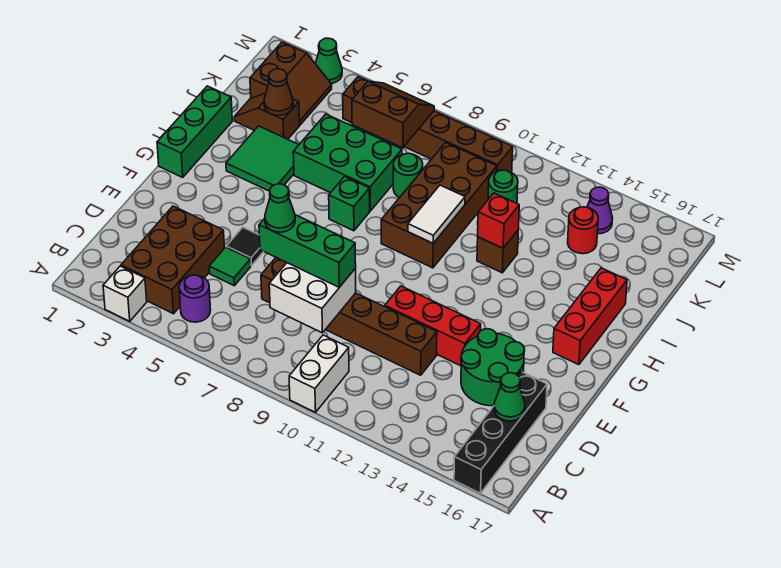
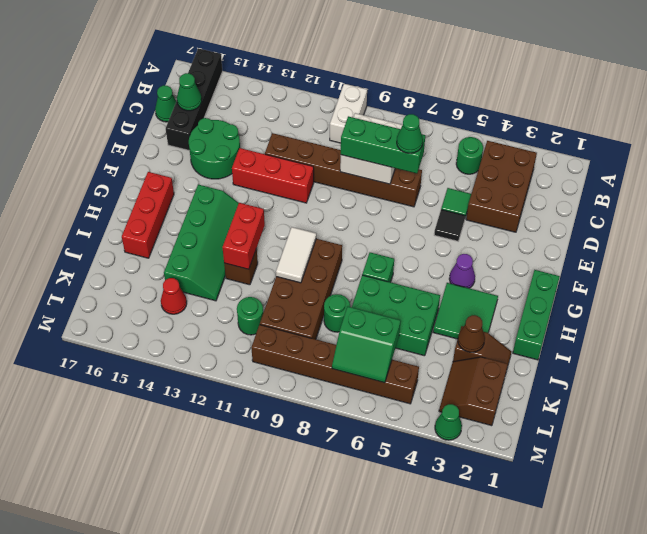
white brick A3 level 1 -> none
purple round brick B5 level 1 -> green round brick B5 level 1
none -> green cone C17 level 1
none -> green slope G13:J14 level 1 top 14
red brick I12 level 2 -> red brick H12:I12 level 2
brown slope K6:L7 level 2 top K -> green slope K6:L7 level 2 top K
red round brick K14 level 1 -> red cone K14 level 1
purple cone L14 level 1 -> purple cone G4 level 1

